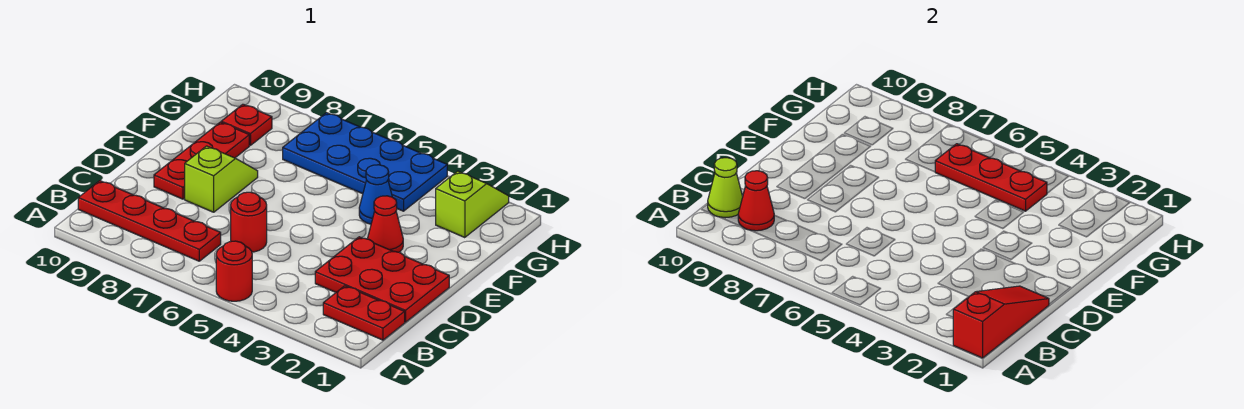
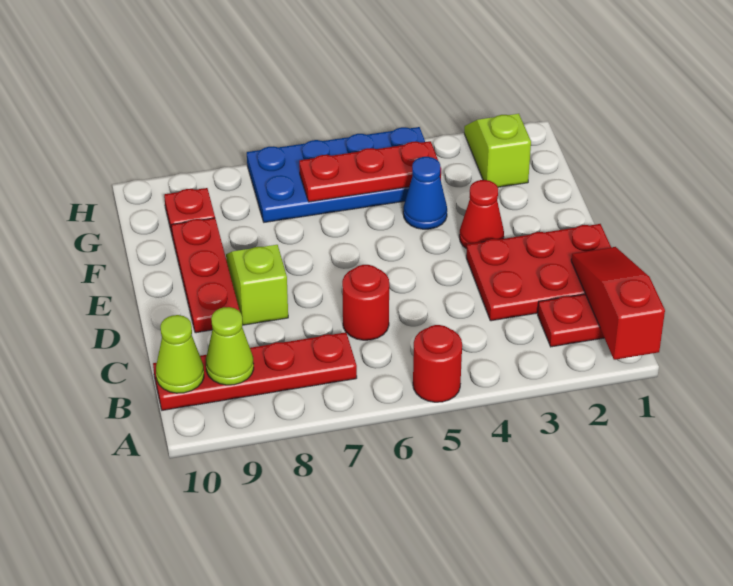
red cone B9 level 2 -> lime cone B9 level 2

